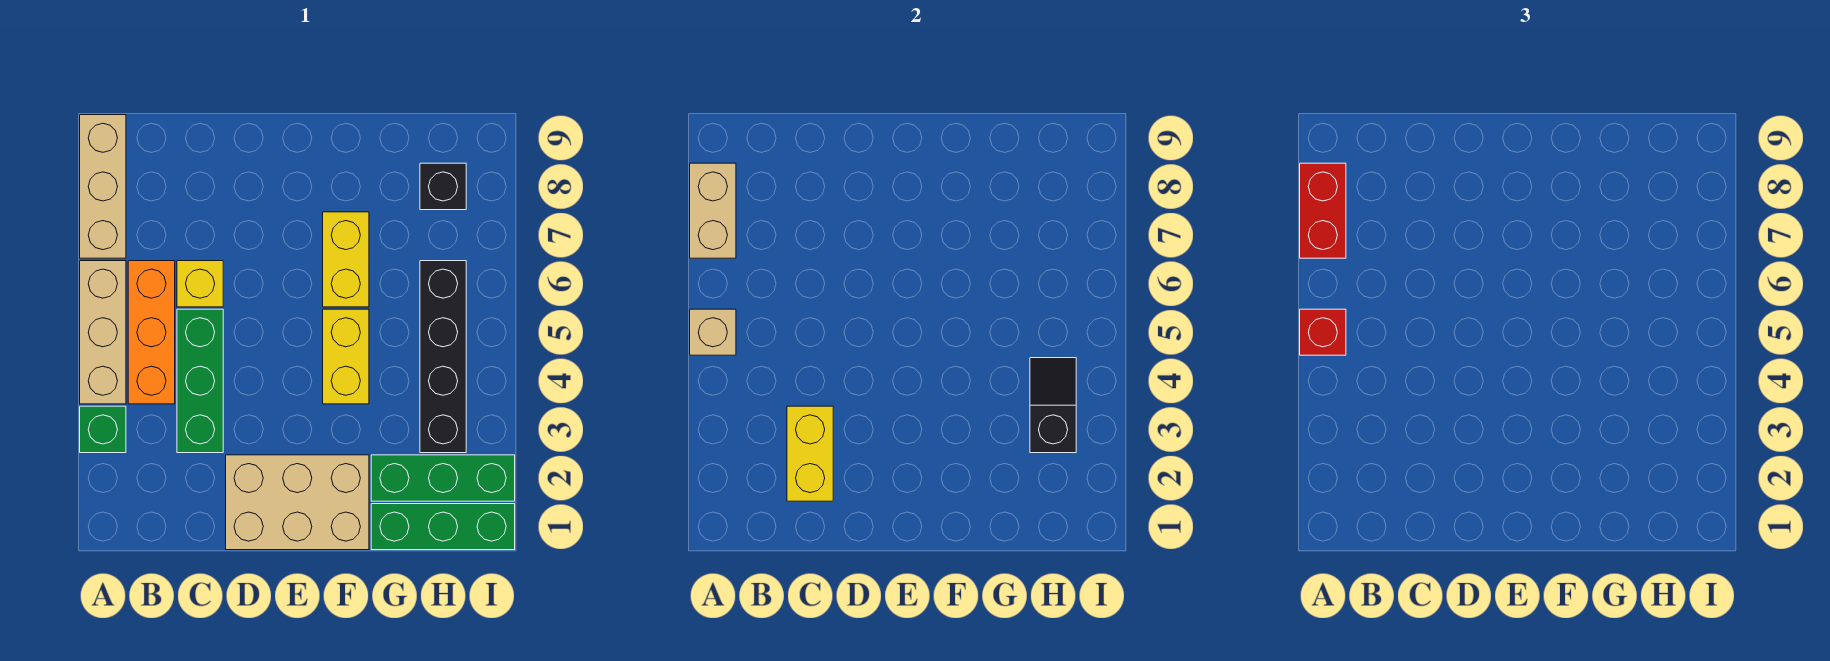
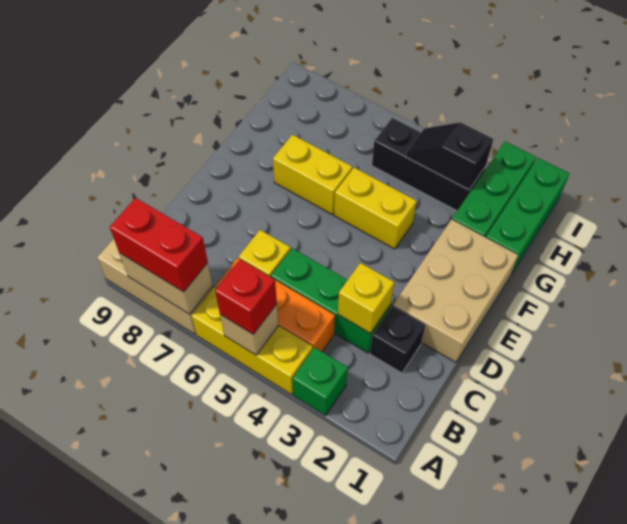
tan brick A4:A6 level 1 -> yellow brick A4:A6 level 1
yellow brick C2:C3 level 2 -> yellow brick C3 level 2
black brick H3:H6 level 1 -> black brick H3:H5 level 1
black brick H8 level 1 -> black brick C2 level 1

